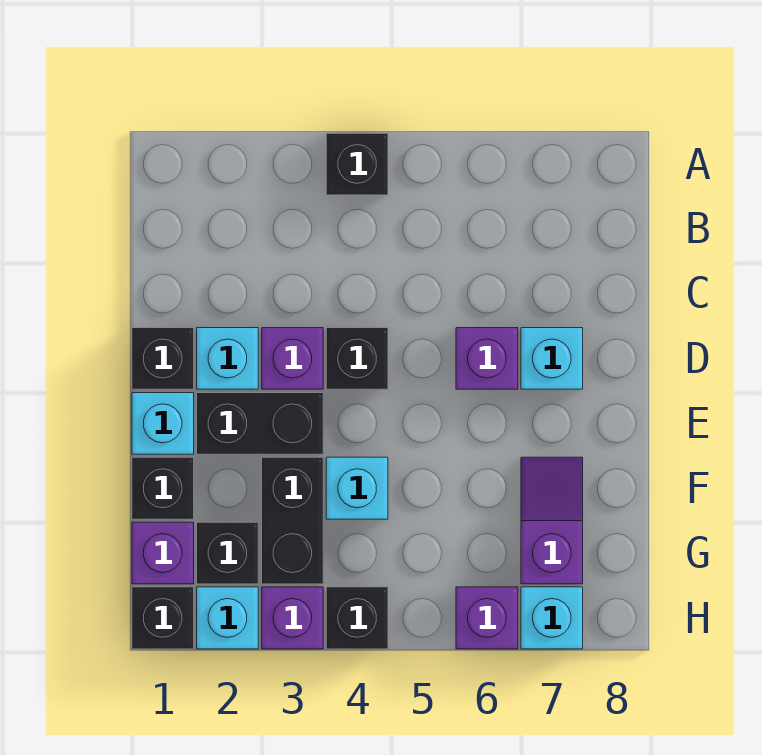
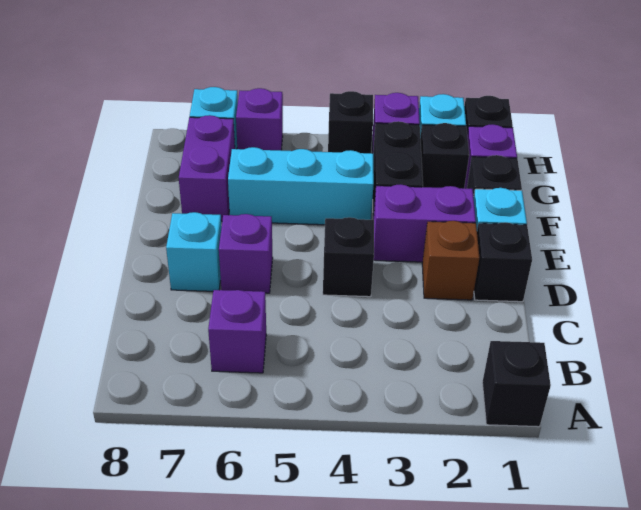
black brick A4 level 1 -> black brick A1 level 1
cyan brick D2 level 1 -> brown brick D2 level 1
purple brick D3 level 1 -> purple brick B6 level 1
black brick E2:E3 level 1 -> purple brick E2:E3 level 1
cyan brick F4 level 1 -> cyan brick F4:F6 level 1
purple slope F7:G7 level 1 top G -> purple brick F7:G7 level 1

